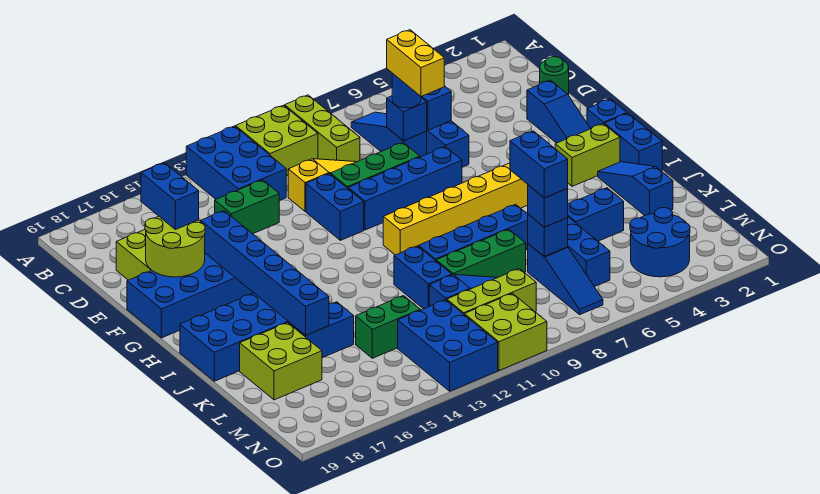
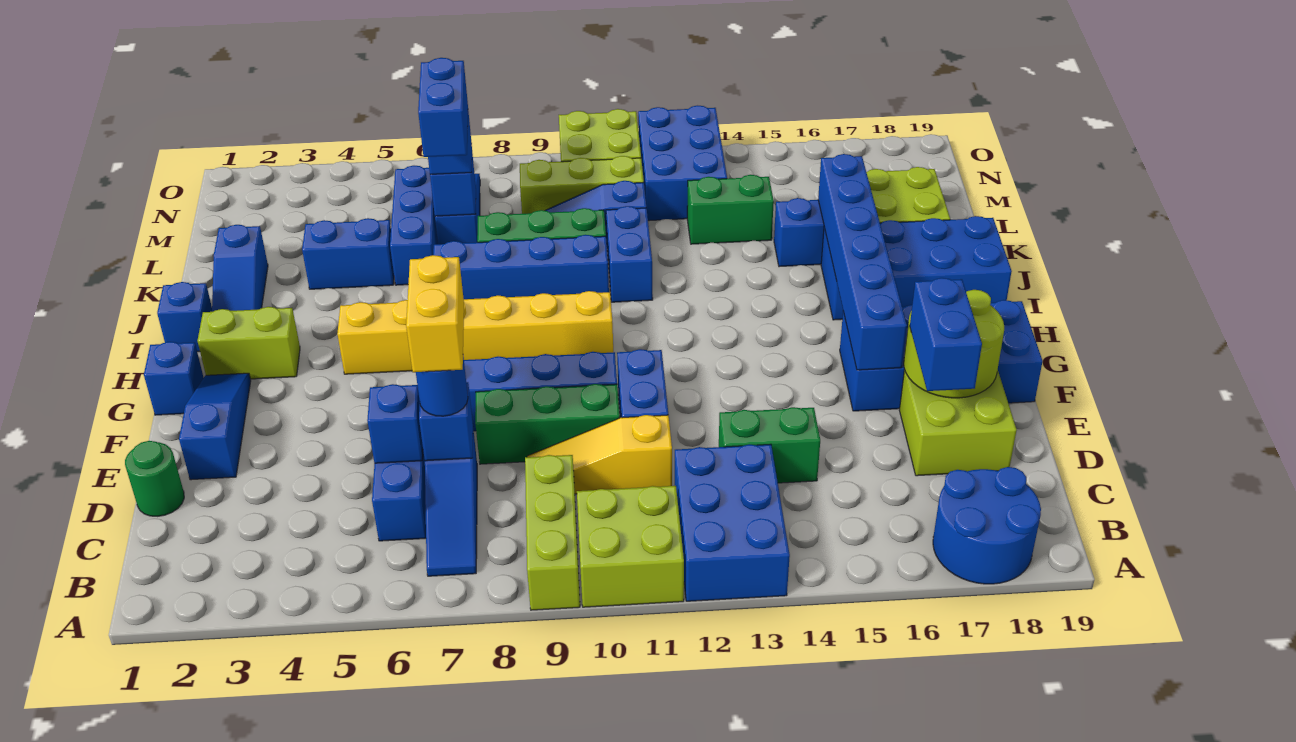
blue brick H1:I1 level 1 -> blue brick I1 level 1
blue round brick M3:N4 level 1 -> blue round brick A17:B18 level 1

